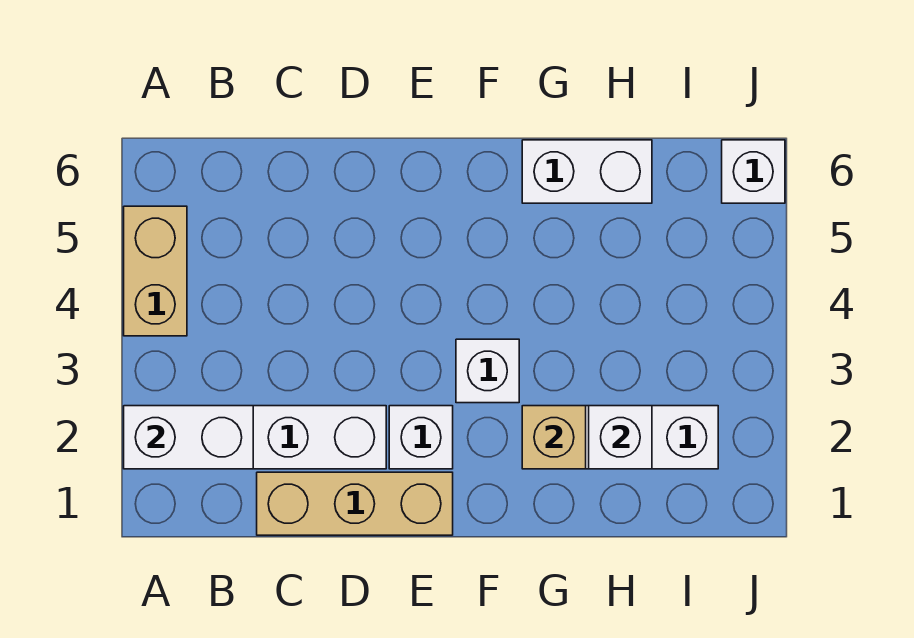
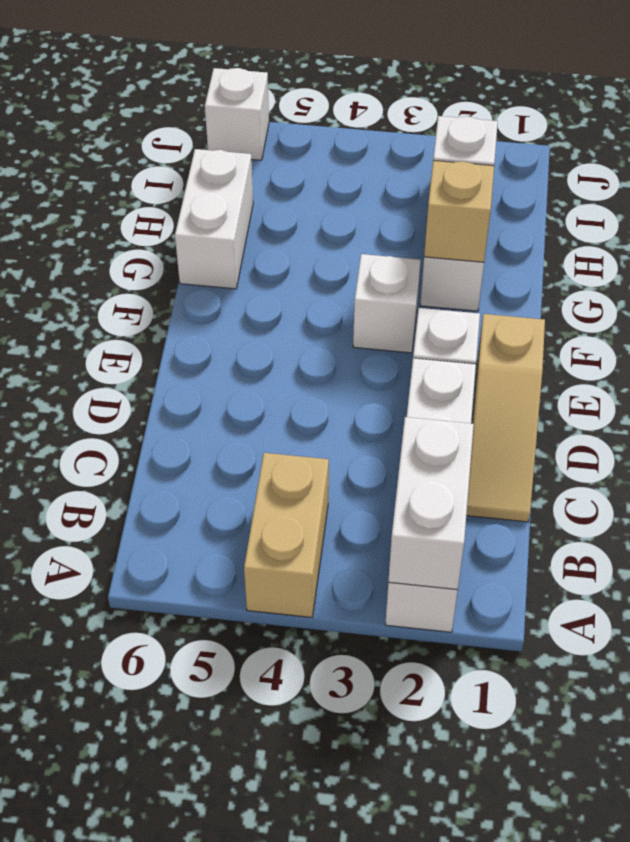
tan brick A4:A5 level 1 -> tan brick A4:B4 level 1
tan brick C1:E1 level 1 -> tan slope C1:E1 level 1 top E

